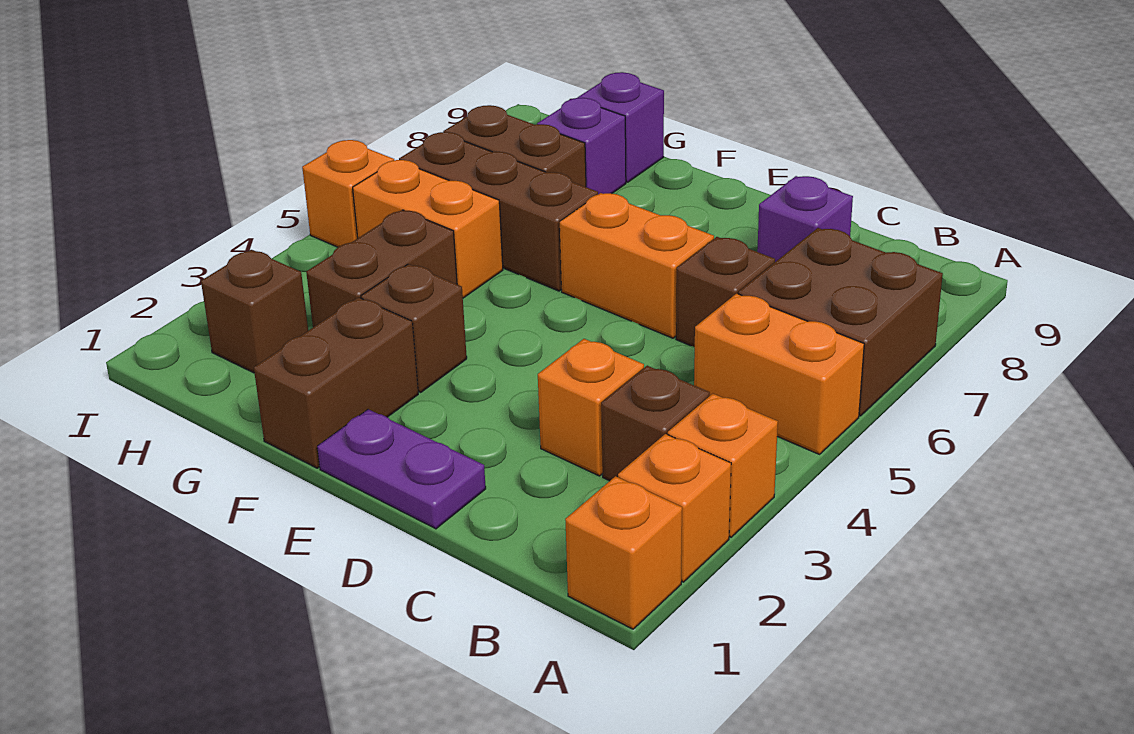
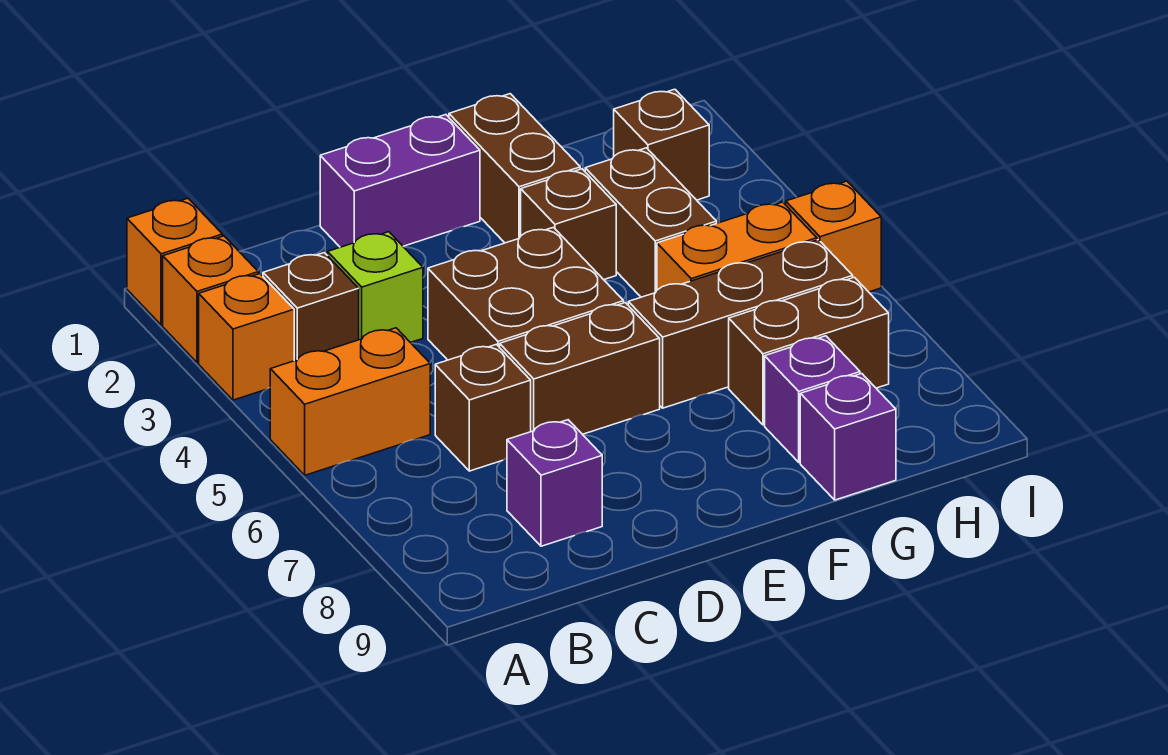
brown brick A6:B7 level 1 -> brown brick D4:E5 level 1
orange brick C3 level 1 -> lime brick C3 level 1
purple plate D1:E1 level 1 -> purple brick D1:E1 level 1
orange brick D6:E6 level 1 -> brown brick D6:E6 level 1

